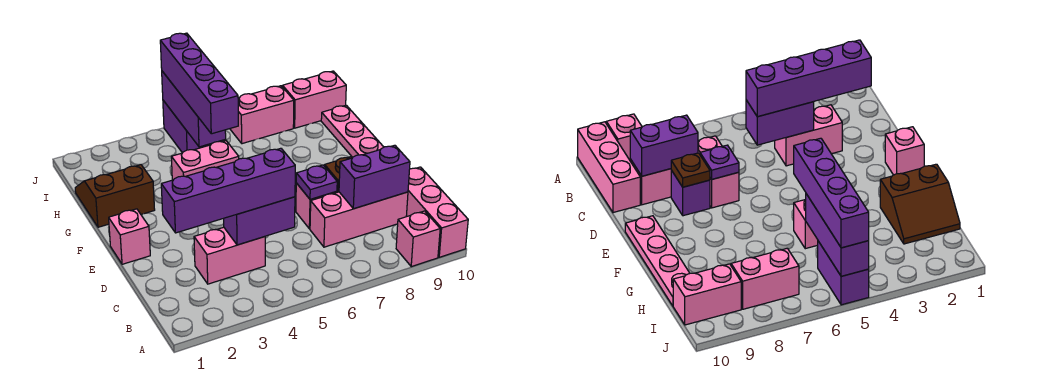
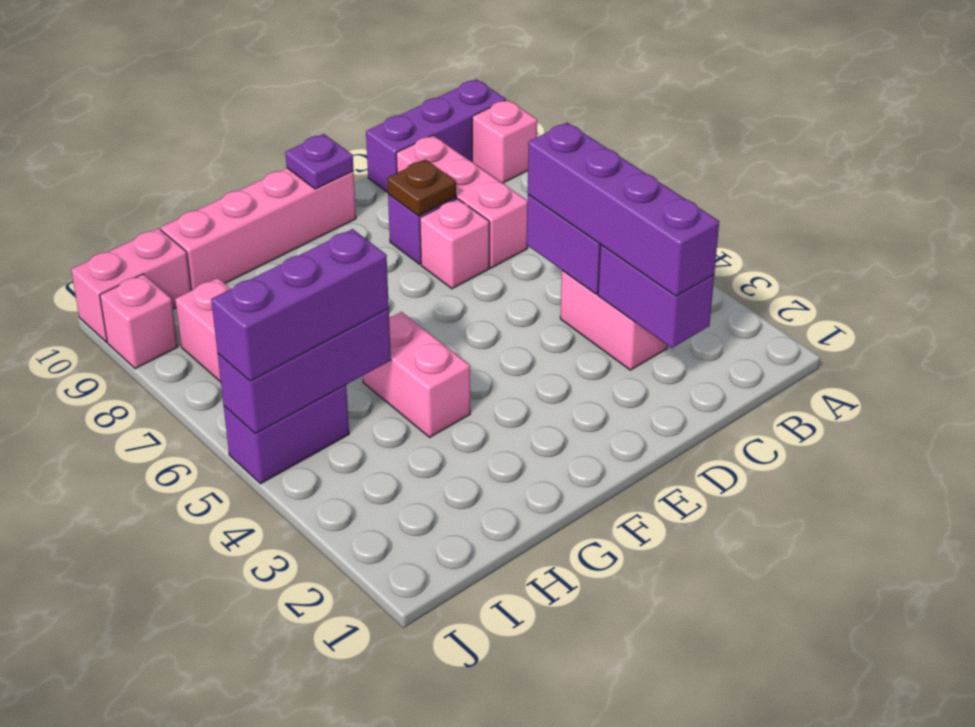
pink brick A10:C10 level 1 -> purple brick A10:C10 level 1
purple brick C8:C9 level 2 -> purple brick C2:C3 level 2
purple plate D7 level 2 -> purple plate E10 level 2
pink brick E1 level 1 -> pink brick J9 level 1
pink plate E10:H10 level 1 -> pink brick E10:H10 level 1
brown slope G1:H2 level 1 top G -> none
purple brick G5:J5 level 3 -> purple brick H5:J5 level 3
pink brick I9:I10 level 1 -> pink brick I10:J10 level 1

